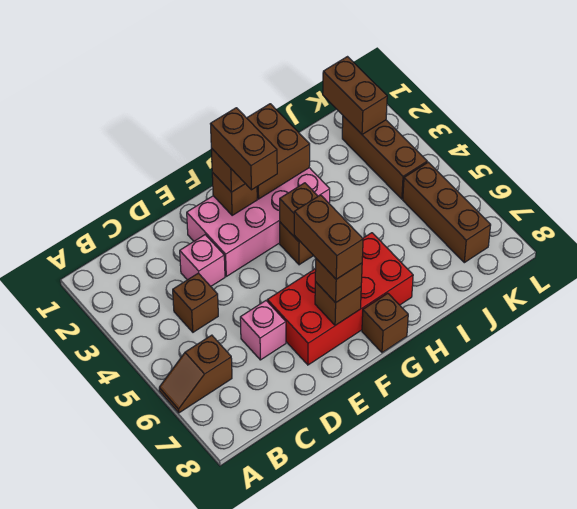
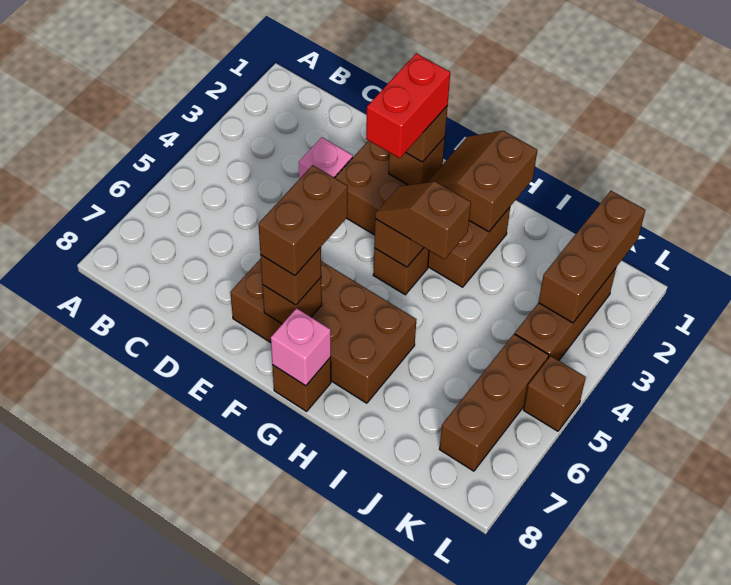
brown slope A6:B6 level 1 top B -> brown slope G4:H4 level 3 top H
brown brick C4 level 1 -> brown brick L5 level 1
pink brick D6 level 1 -> pink brick G8 level 2
pink brick E2:H3 level 1 -> brown brick E2:H3 level 1
red brick E6:H7 level 1 -> brown brick E6:H7 level 1
brown brick F2:F3 level 4 -> red brick F2:F3 level 4
brown brick G1:H2 level 2 -> brown slope G1:H2 level 2 top H
brown brick K1:K2 level 2 -> brown brick K1:K3 level 2

